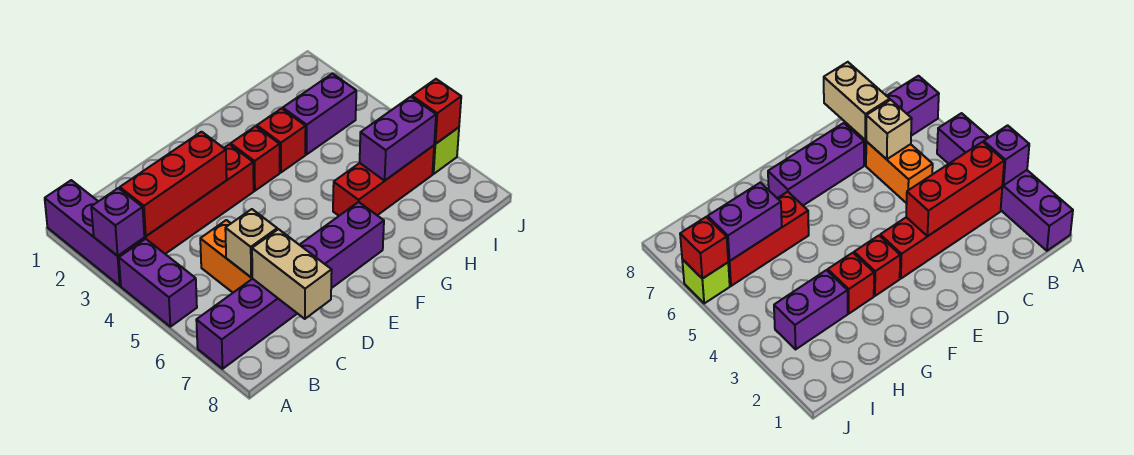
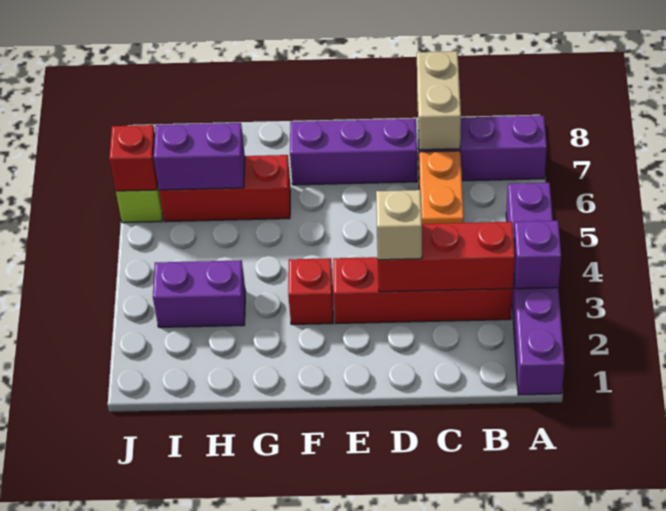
tan brick C6 level 2 -> tan brick D3 level 3
red brick G3 level 1 -> none

